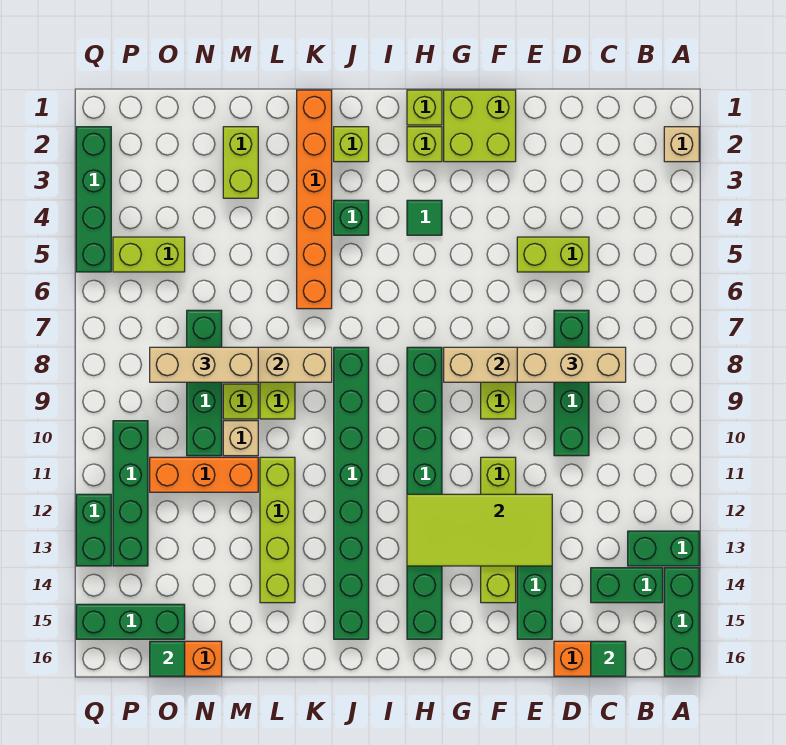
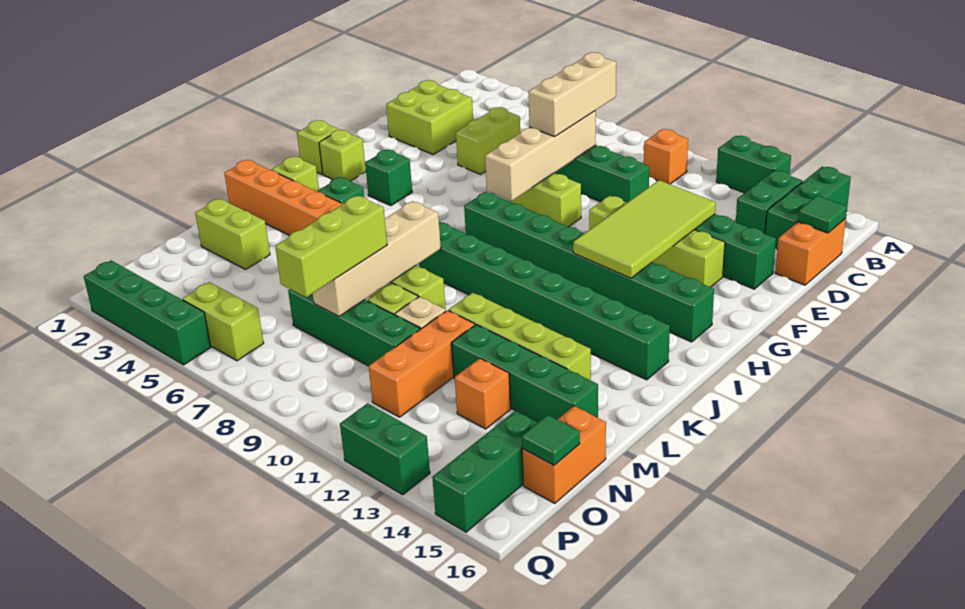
tan brick A2 level 1 -> none
green brick A13:B13 level 1 -> green brick A12:A13 level 1
green brick A14:A16 level 1 -> green brick A15:C15 level 1
none -> orange brick B10 level 1
lime brick F1:G2 level 1 -> lime brick D2:E3 level 1
green tile H4 level 1 -> green brick H4 level 1
tan brick M8:O8 level 3 -> lime brick M8:O8 level 3
none -> orange brick N13 level 1
lime brick O5:P5 level 1 -> lime brick P5:P6 level 1
green brick P10:P13 level 1 -> green brick M12:M15 level 1

